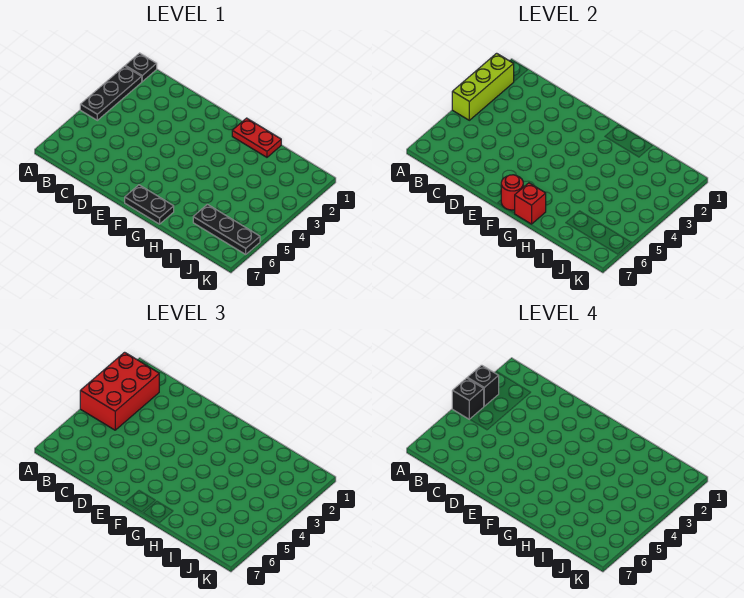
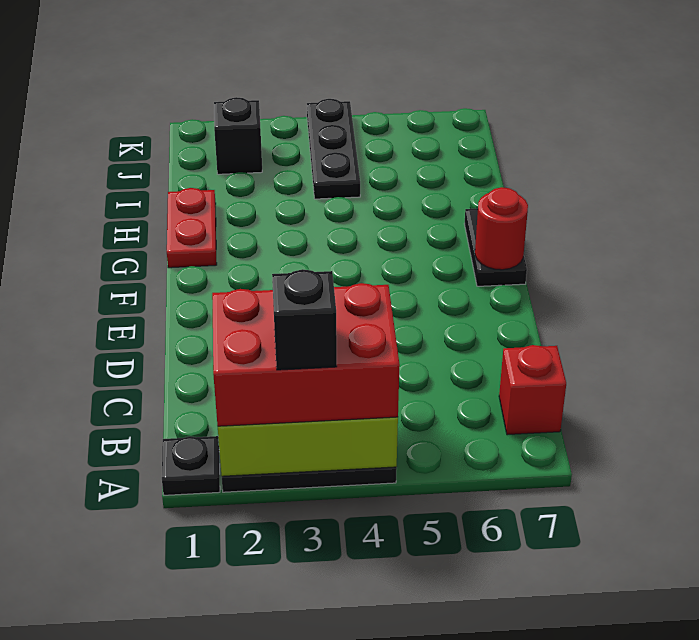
black brick A4 level 4 -> black brick J2 level 1
red brick G7 level 2 -> red brick B7 level 1
black plate I6:K6 level 1 -> black plate I4:K4 level 1

